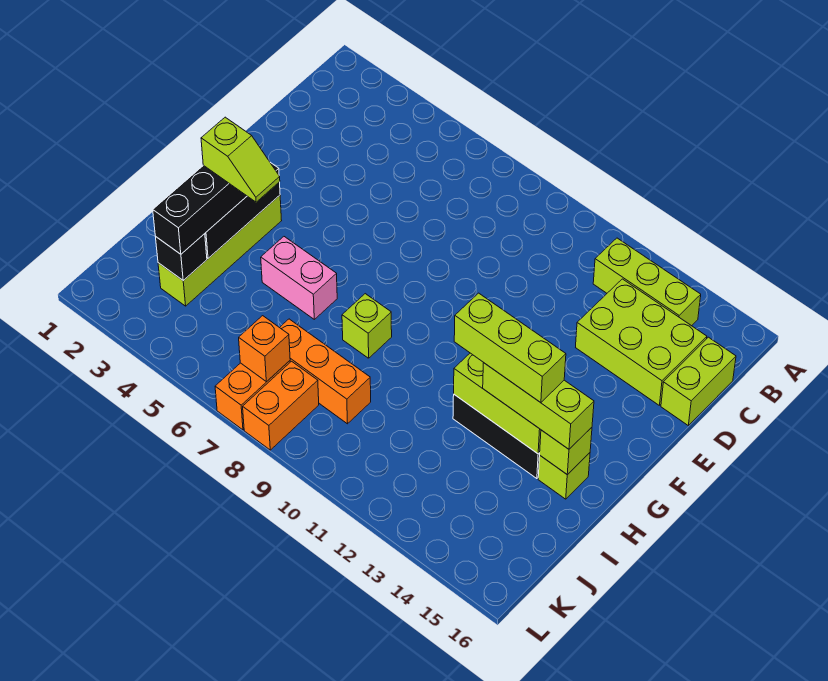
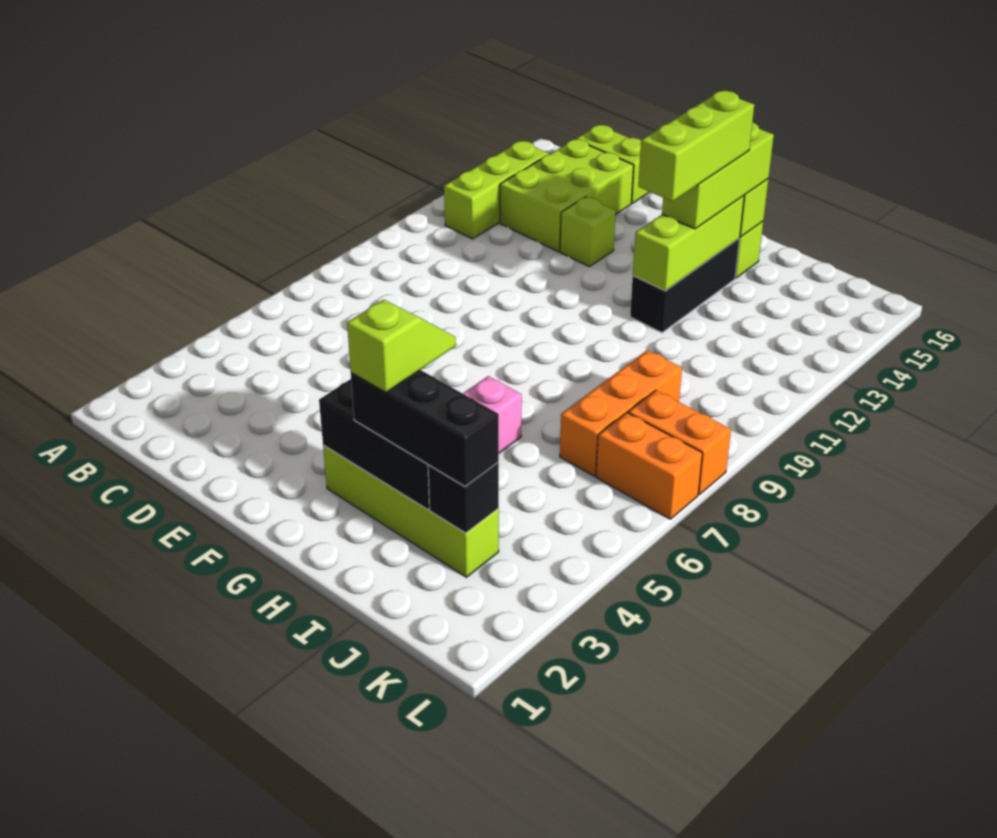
lime brick H8 level 1 -> lime brick E13 level 1
orange brick K7 level 2 -> none

